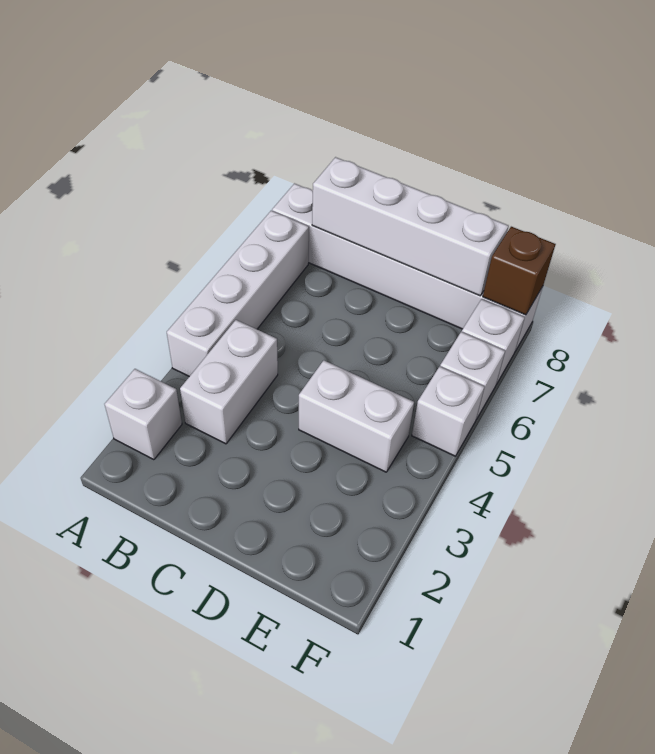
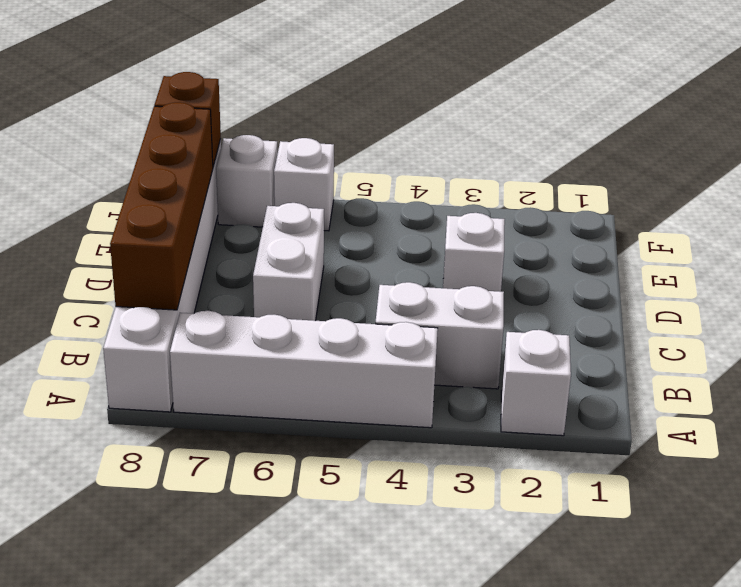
white brick B8:E8 level 2 -> brown brick B8:E8 level 2
white brick D4:E4 level 1 -> white brick C6:D6 level 1
white brick F5 level 1 -> white brick D3 level 1

